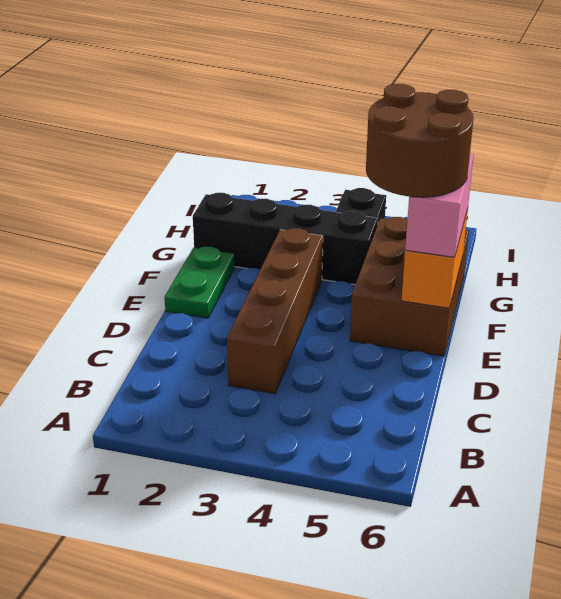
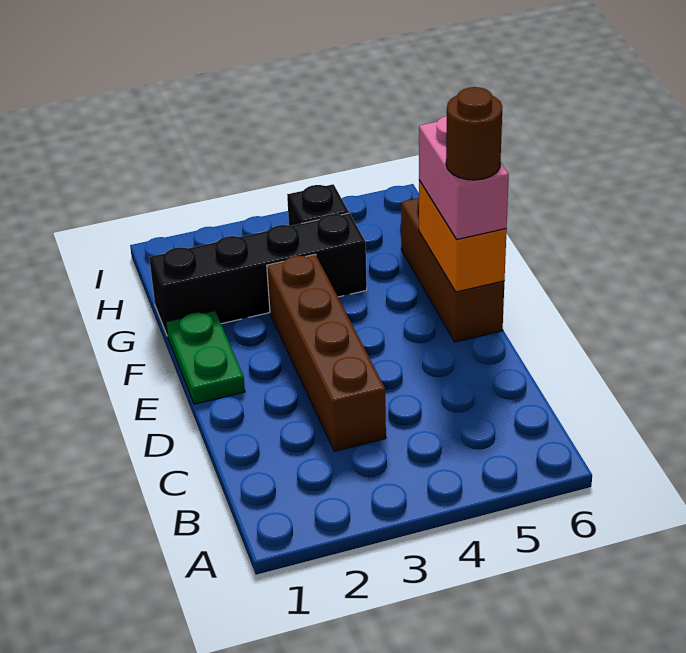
brown brick E5:G6 level 1 -> brown brick E6:G6 level 1
brown round brick E5:F6 level 4 -> brown round brick E6 level 4

